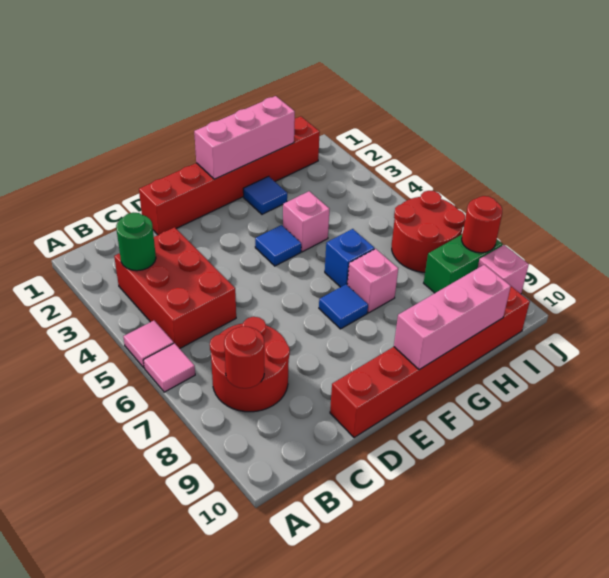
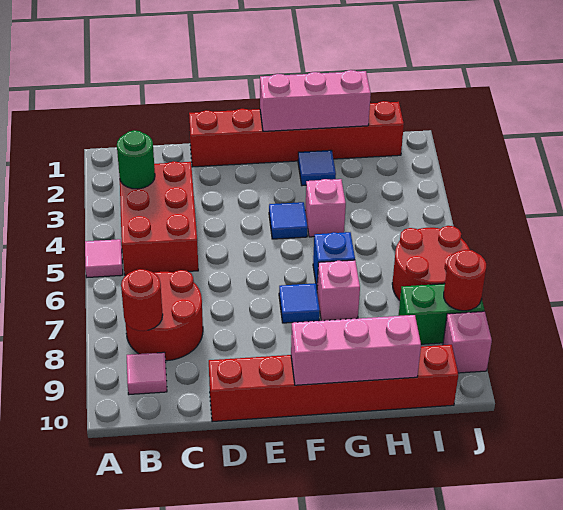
pink tile A6 level 1 -> pink tile B9 level 1

